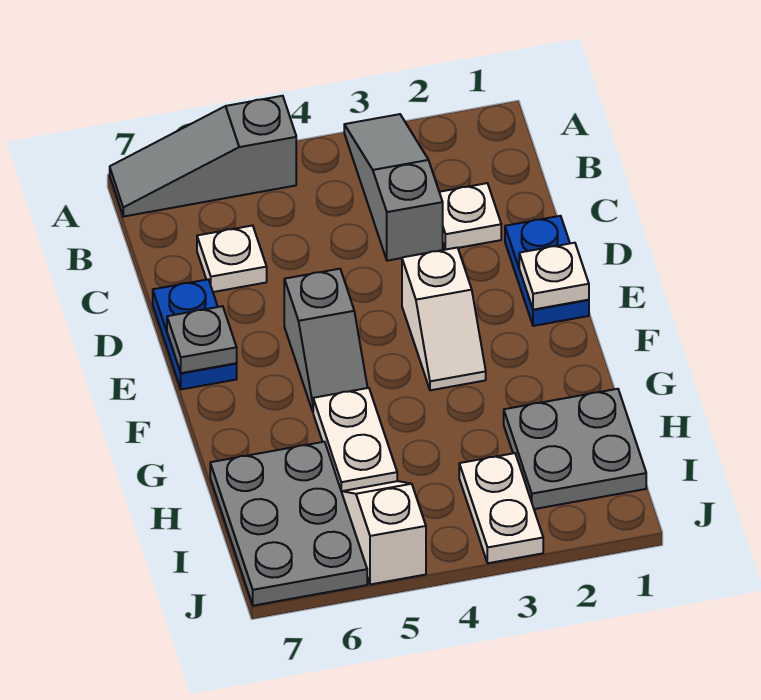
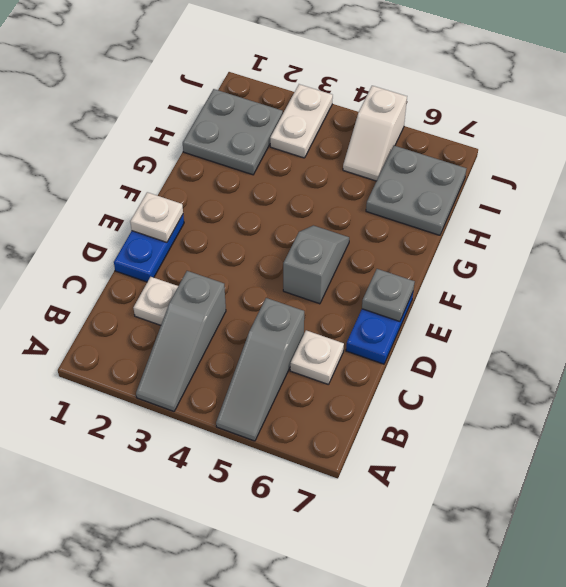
grey slope A5:A7 level 1 top 5 -> grey slope A5:C5 level 1 top C
white slope E3:F3 level 1 top E -> none
white plate G5:H5 level 1 -> none
grey plate H6:J7 level 1 -> grey plate H6:I7 level 1

